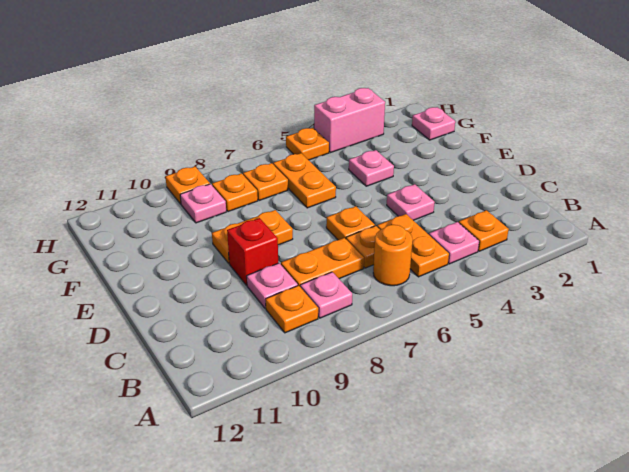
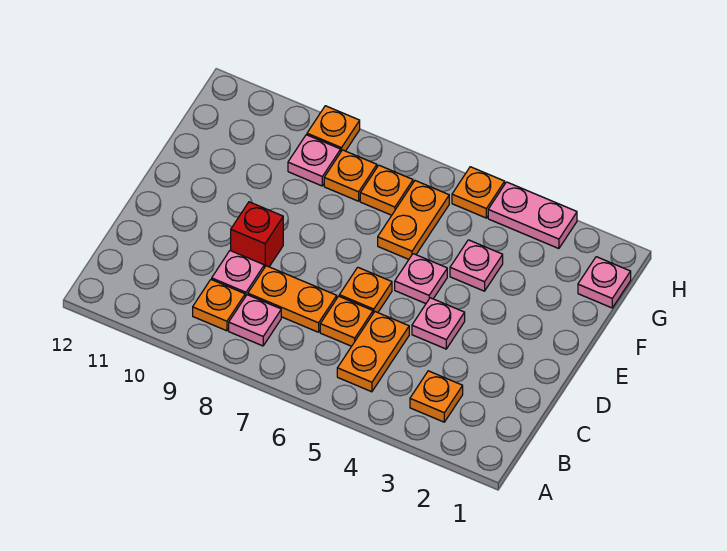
pink plate B4 level 1 -> pink plate E5 level 1
orange round brick B6 level 1 -> none
orange plate E8:E9 level 1 -> none
pink brick H3:H4 level 1 -> pink plate H3:H4 level 1

